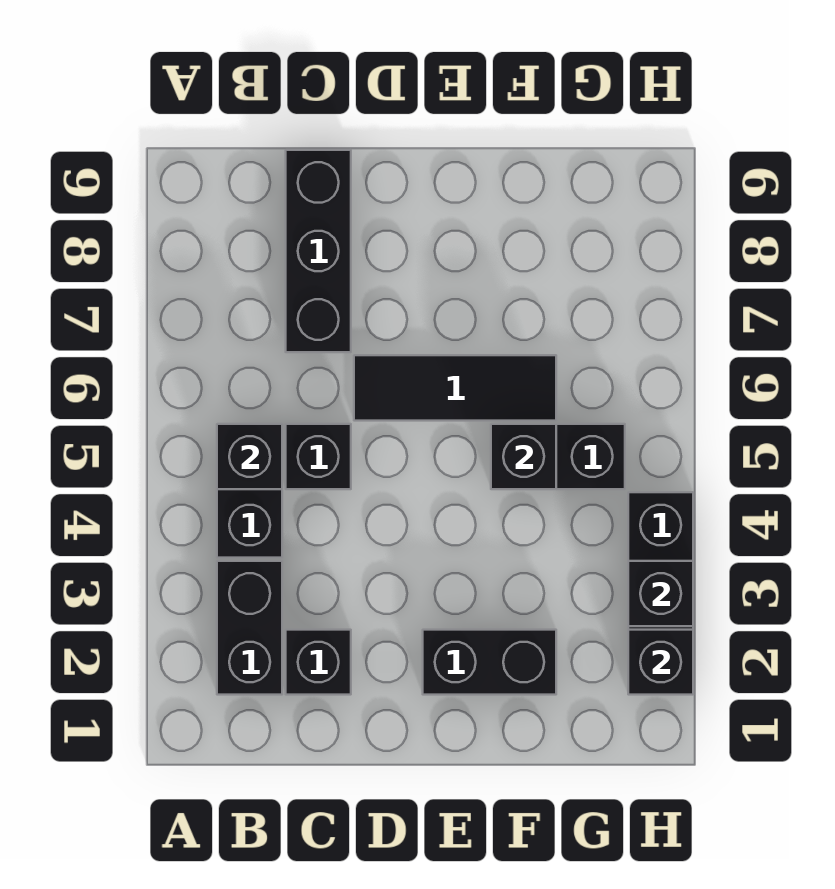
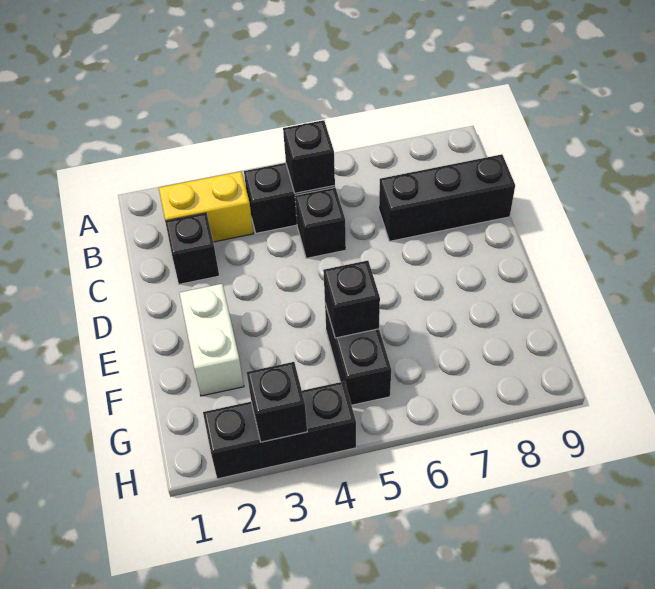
black brick B2:B3 level 1 -> yellow brick B2:B3 level 1
black tile D6:F6 level 1 -> none
black brick E2:F2 level 1 -> white brick E2:F2 level 1
black brick H2 level 2 -> none

